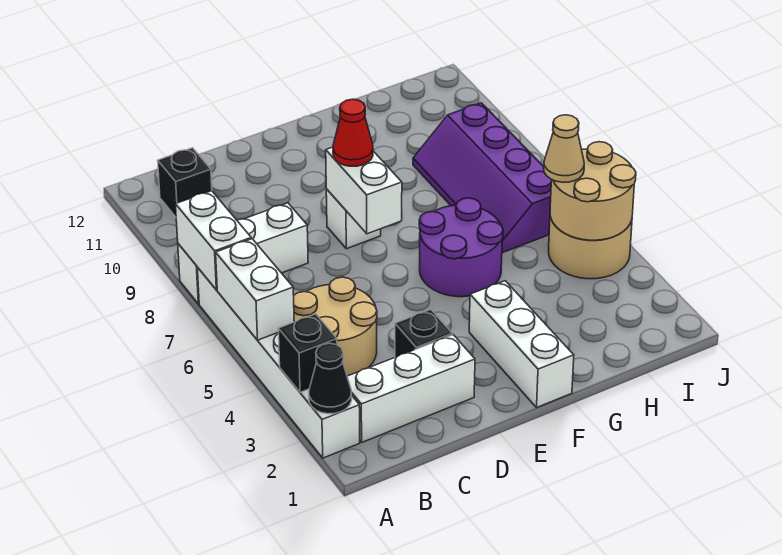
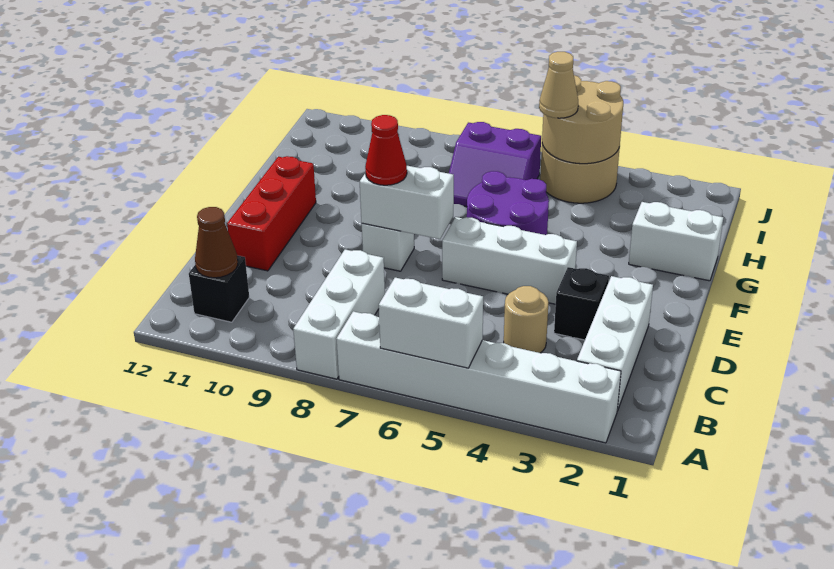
black cone A2 level 2 -> none
black brick A3 level 2 -> none
white brick A7:A8 level 2 -> white brick G1:G2 level 1
tan round brick B4:C5 level 1 -> tan round brick C4 level 1
none -> brown cone B11 level 2
none -> red brick D11:F11 level 1
white brick F1:F3 level 1 -> white brick E4:E6 level 1
purple slope H6:I9 level 1 top I -> purple slope H6:I7 level 1 top I

